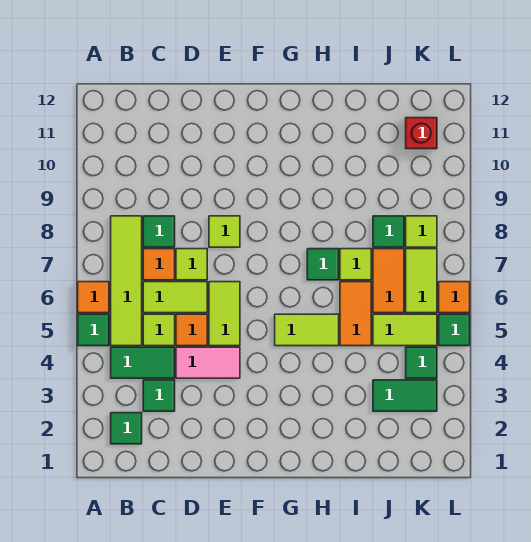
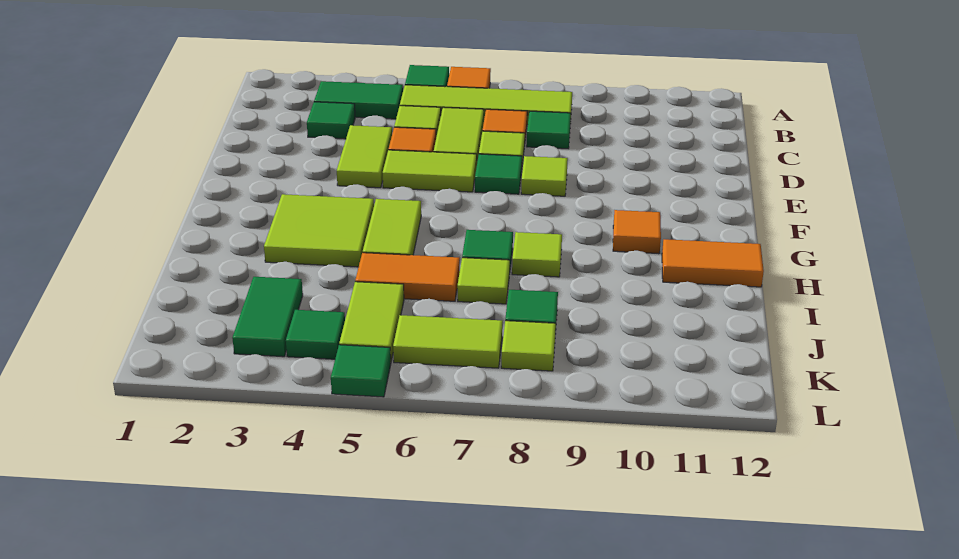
green tile B2 level 1 -> green tile E7 level 1
green tile B4:C4 level 1 -> green tile B3:B4 level 1
pink tile D4:E4 level 1 -> lime tile D4:E4 level 1
none -> lime tile G3:H4 level 1
none -> lime tile H8 level 1
orange tile J6:J7 level 1 -> orange tile H11:H12 level 1
red brick K11 level 1 -> none
orange tile L6 level 1 -> orange tile G10 level 1

